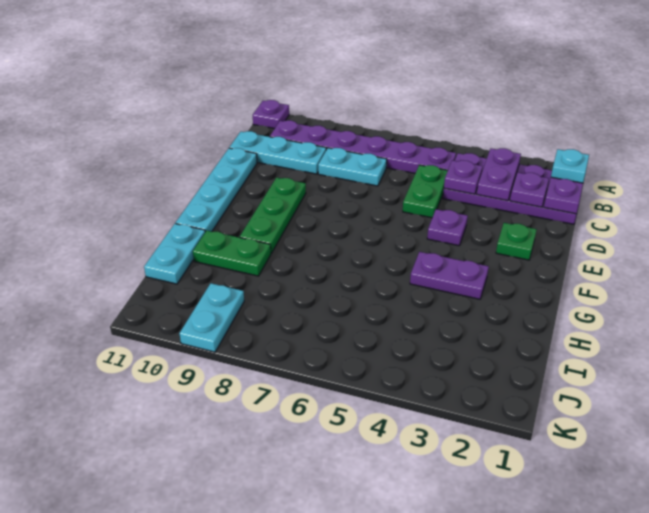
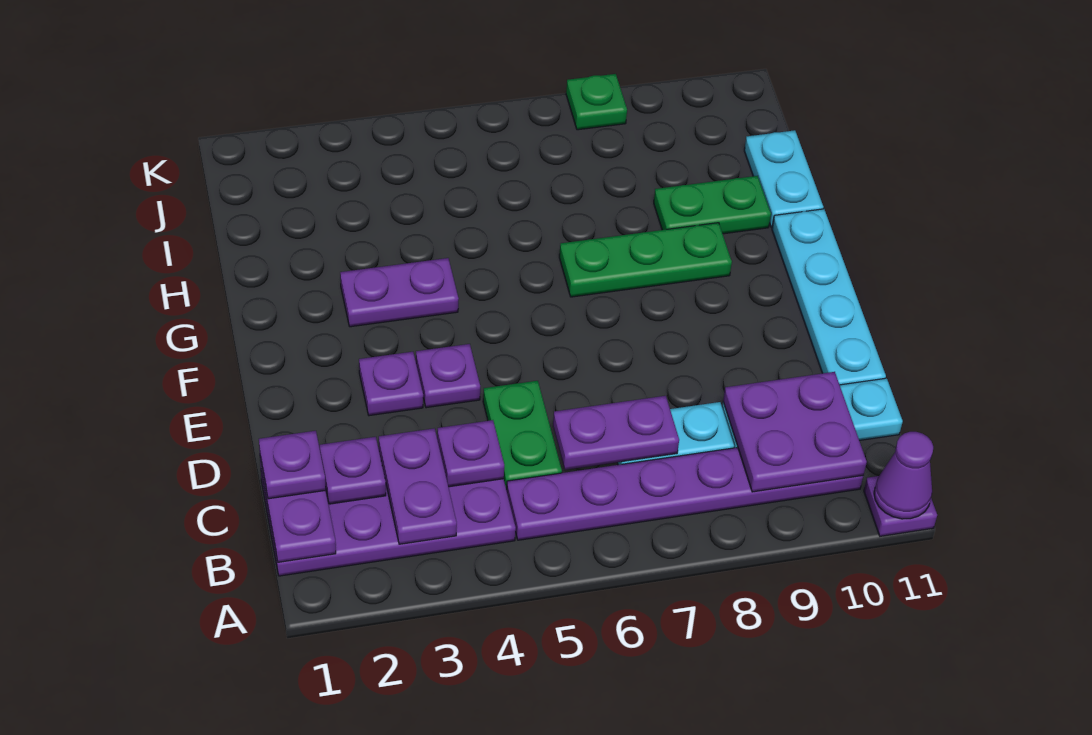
none -> purple cone A11 level 2
cyan plate B1 level 3 -> none
none -> purple plate B9:C10 level 2
none -> purple plate C1 level 3
none -> purple plate C6:C7 level 2
green plate E2 level 1 -> green plate K8 level 1
none -> purple plate E3 level 1
green plate E9:G9 level 1 -> green plate G7:G9 level 1
cyan plate J9:K9 level 1 -> none

